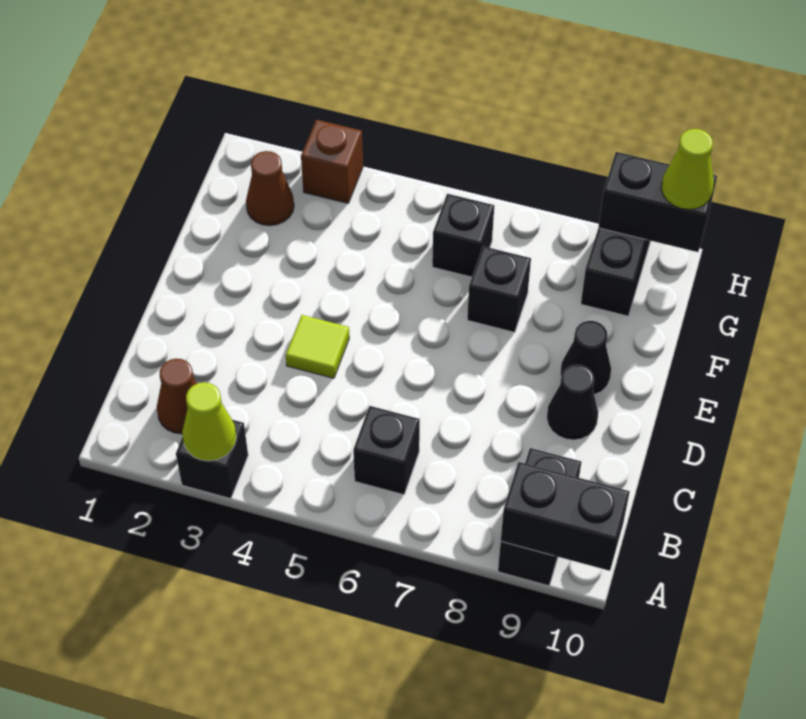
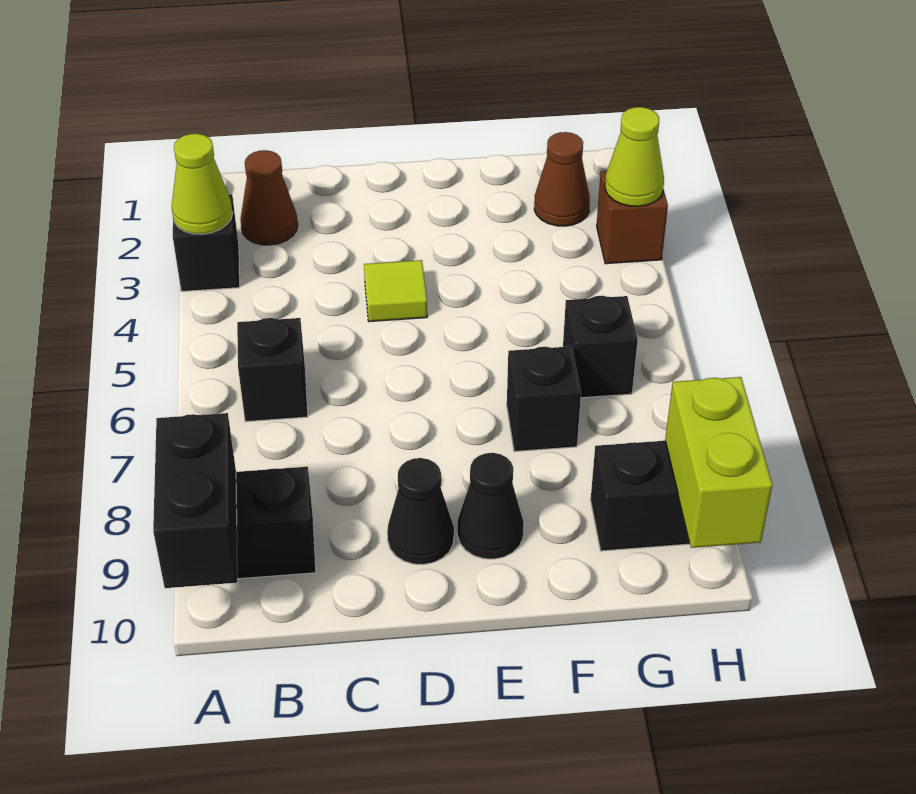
black brick H9:H10 level 2 -> lime brick H9:H10 level 2
lime cone H10 level 3 -> lime cone H3 level 2

